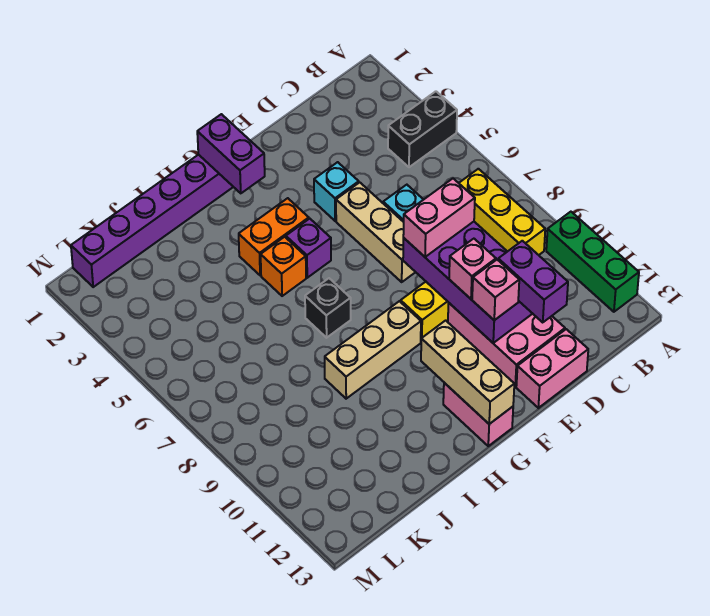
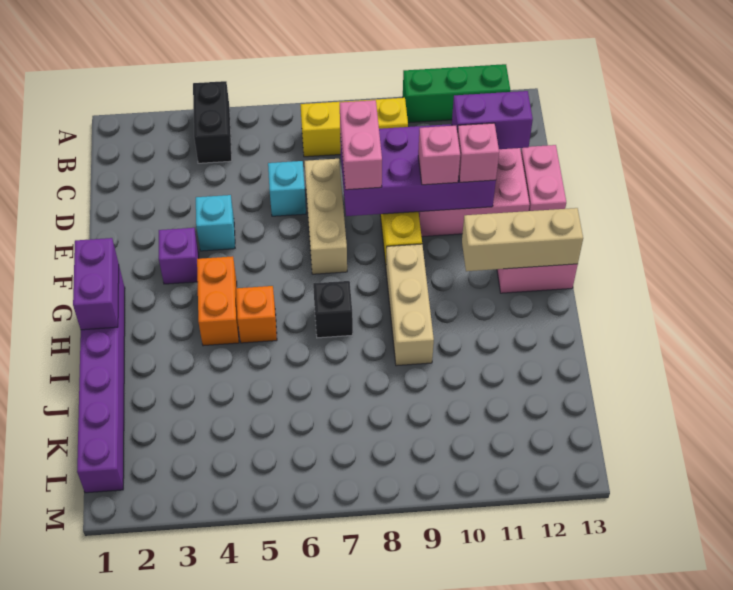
tan brick E5:E7 level 1 -> tan brick D7:F7 level 1
purple brick G1:G2 level 2 -> purple brick G1:H1 level 2
purple brick G5 level 1 -> purple brick F3 level 1

